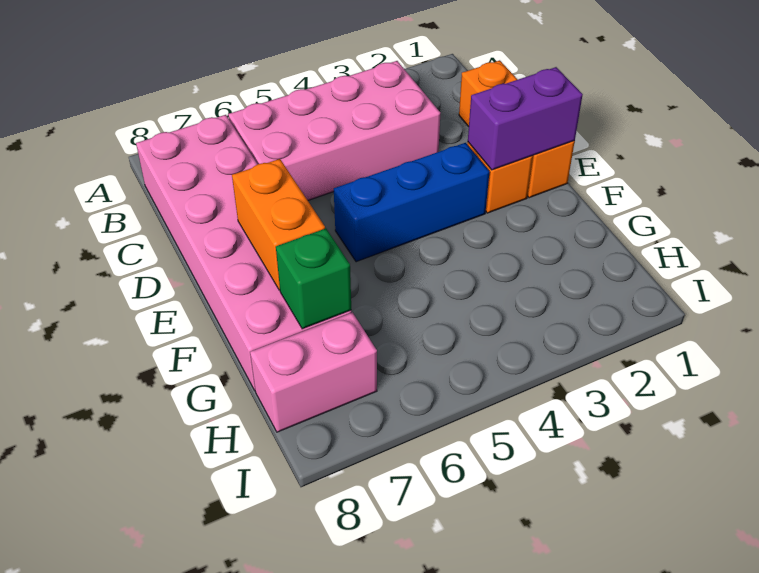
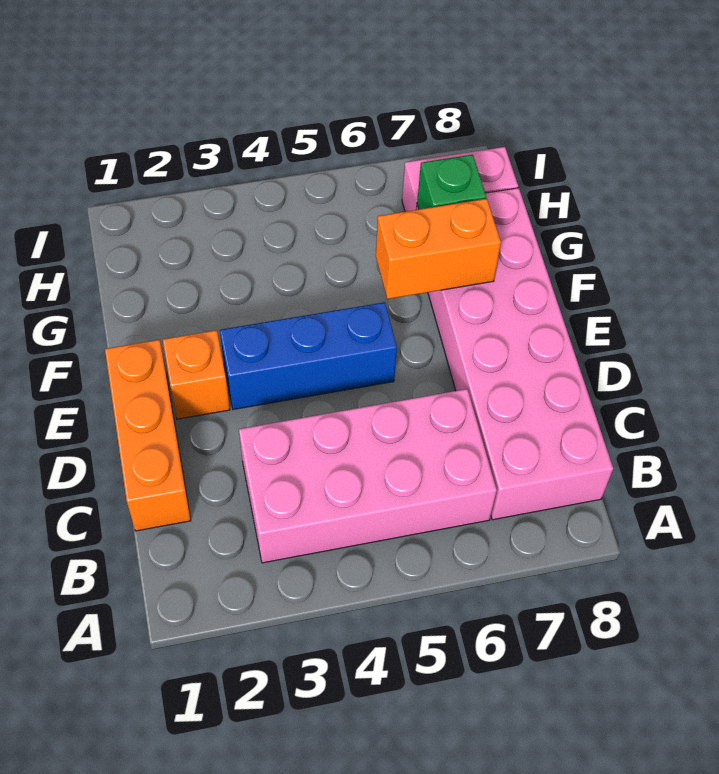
purple brick E1:E2 level 2 -> none
orange brick E7:F7 level 2 -> orange brick F6:F7 level 2

